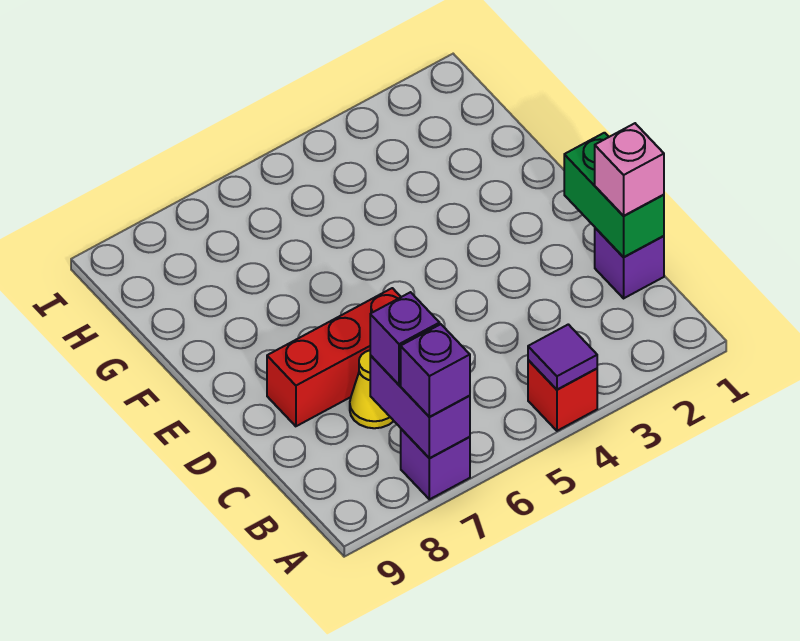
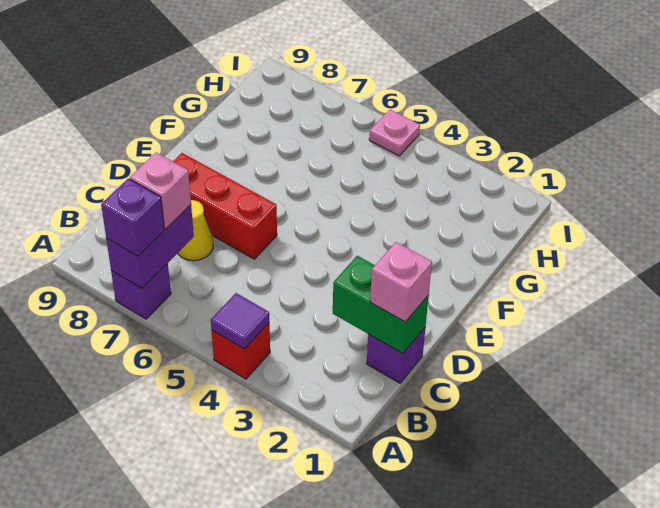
purple brick B7 level 3 -> pink brick B7 level 3
green brick C1:D1 level 2 -> green brick C1:C2 level 2
none -> pink plate I5 level 1

